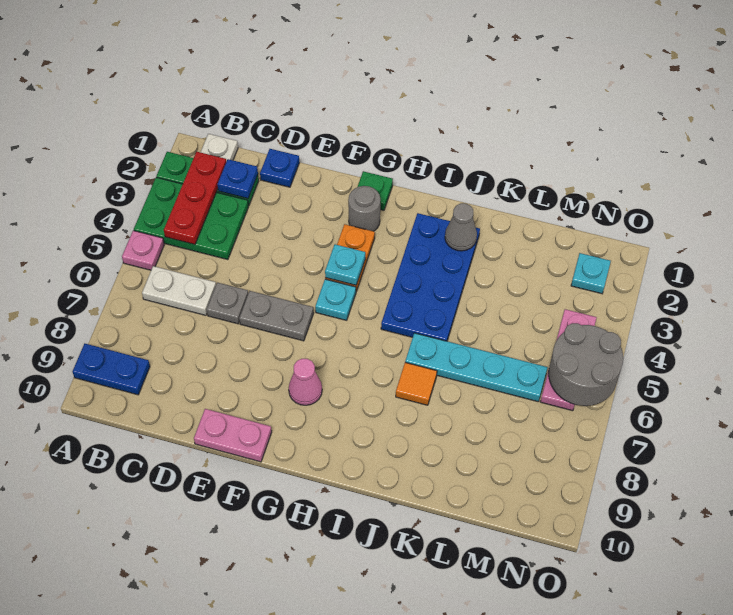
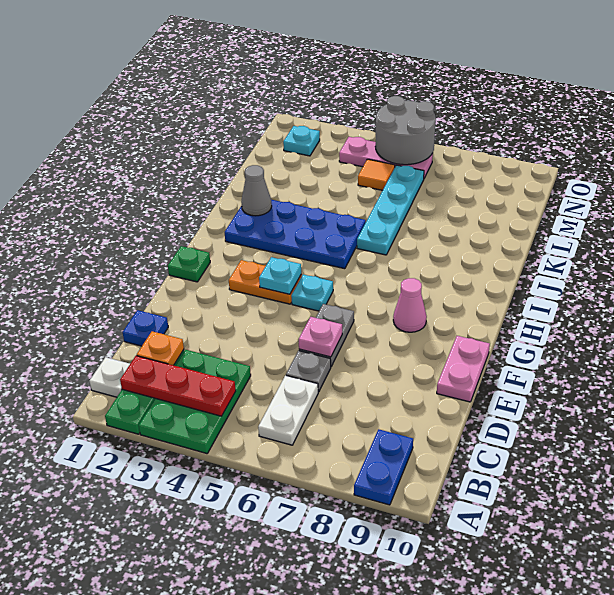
pink plate A5 level 1 -> pink plate E6 level 2
blue plate C2 level 2 -> orange plate C2 level 2
grey round brick G2 level 1 -> none
orange tile J7 level 1 -> orange tile M5 level 1

